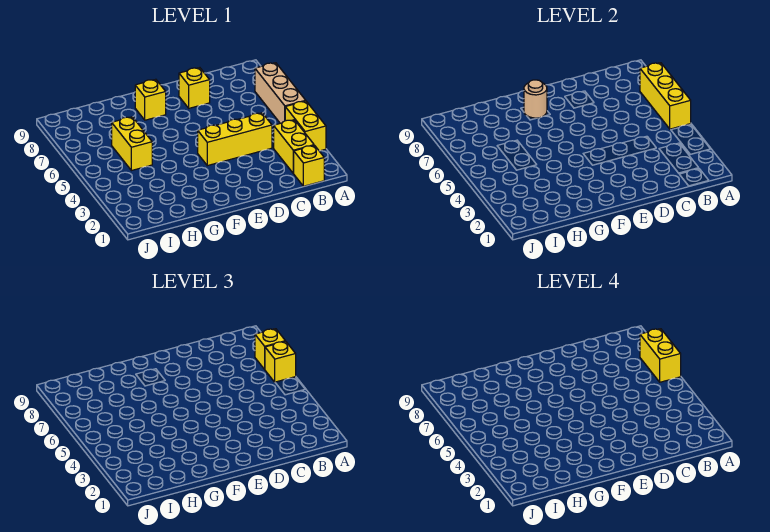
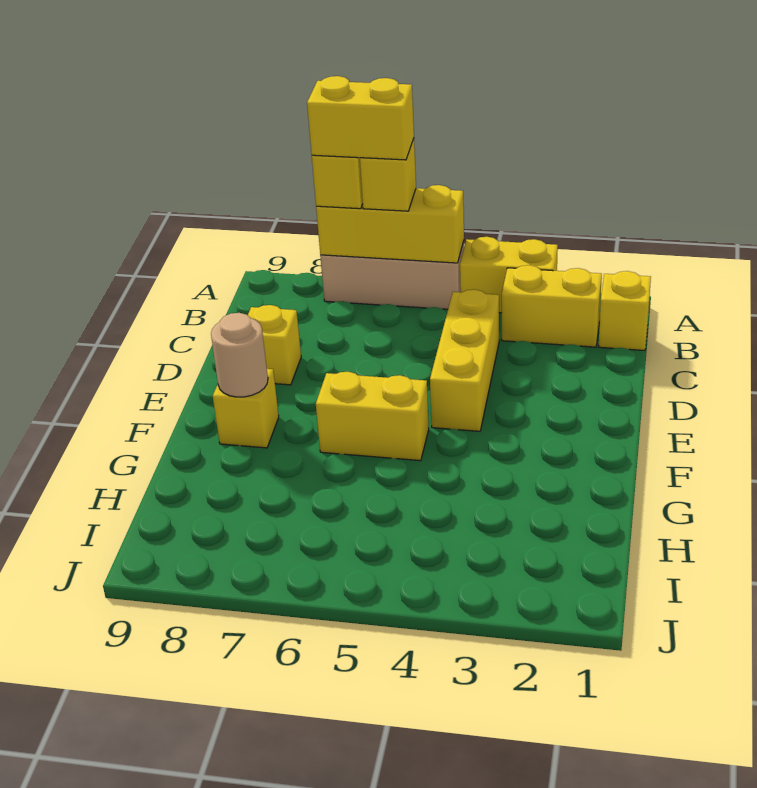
yellow brick H5:H6 level 1 -> yellow brick F5:F6 level 1

